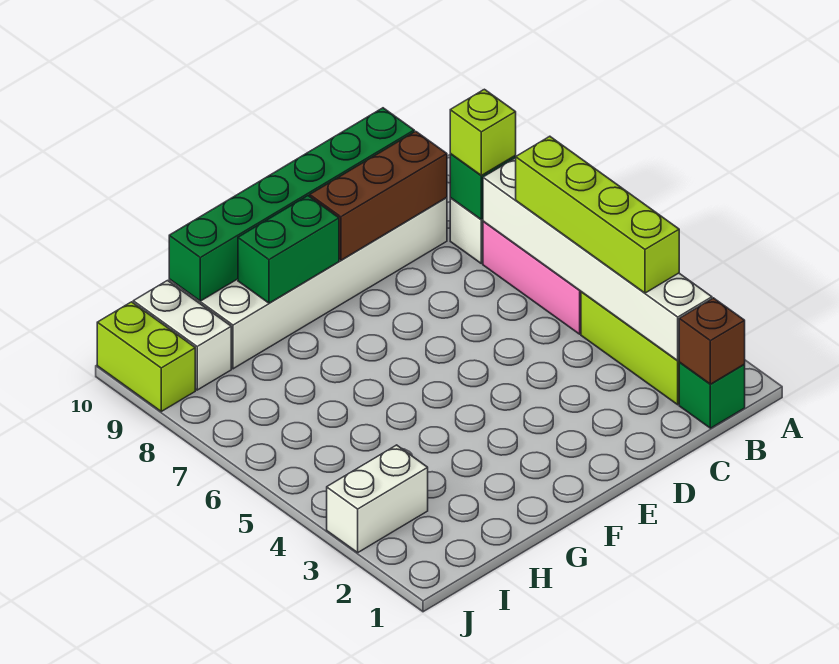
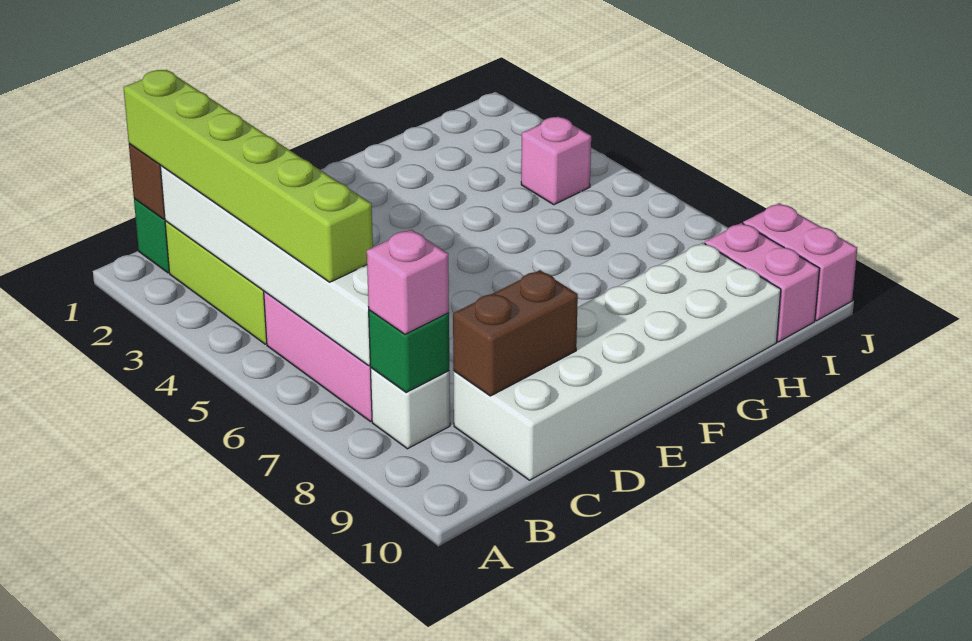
lime brick B3:B6 level 3 -> lime brick B1:B6 level 3
lime brick B8 level 3 -> pink brick B8 level 3
brown brick C9:E9 level 2 -> brown brick C9:D9 level 2
green brick C10:H10 level 2 -> none
green brick F9:G9 level 2 -> none
white brick I3:J3 level 1 -> none
none -> pink brick I4 level 1
white brick I9:I10 level 1 -> pink brick I9:I10 level 1
lime brick J9:J10 level 1 -> pink brick J9:J10 level 1

